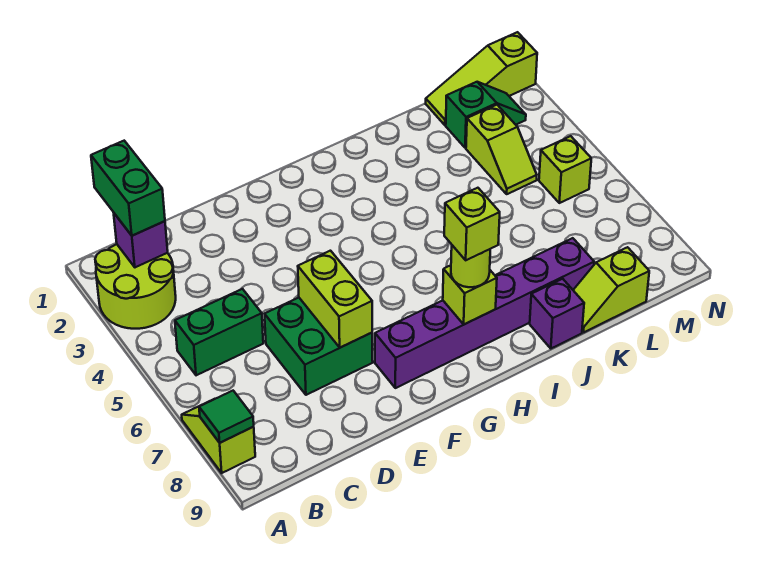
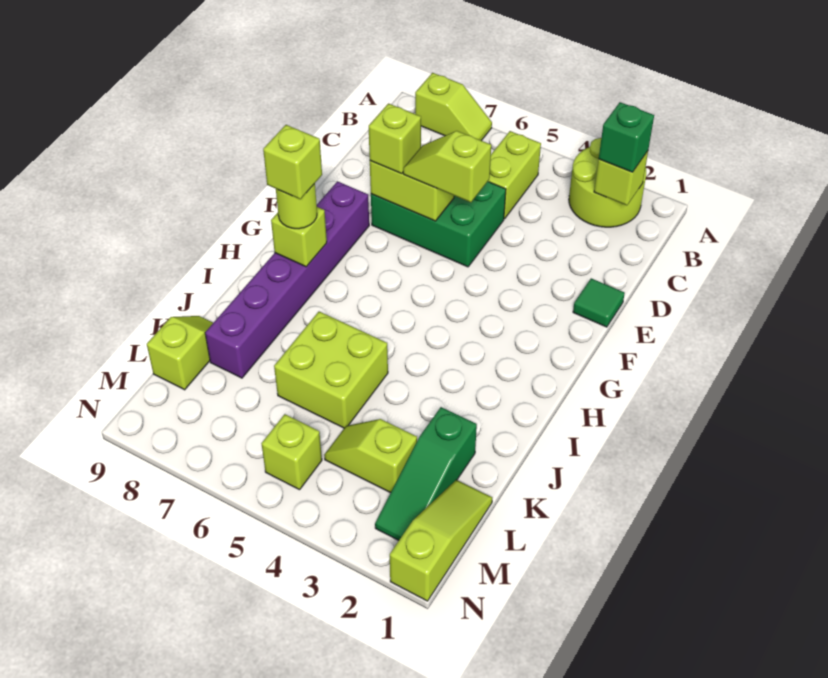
green tile A8 level 2 -> green tile E1 level 1
green brick B1:B2 level 3 -> green brick B2 level 3
purple brick B2 level 2 -> lime brick B2 level 2
green brick B5:C5 level 1 -> lime brick B5:C5 level 1
green brick D6:E7 level 1 -> green brick D5:E7 level 1
none -> lime slope E5:E6 level 3 top 5
none -> lime brick E7 level 3
none -> lime brick J5:K6 level 1
purple brick J9 level 1 -> none
green slope L2:M2 level 1 top L -> green slope K2:M2 level 1 top K

